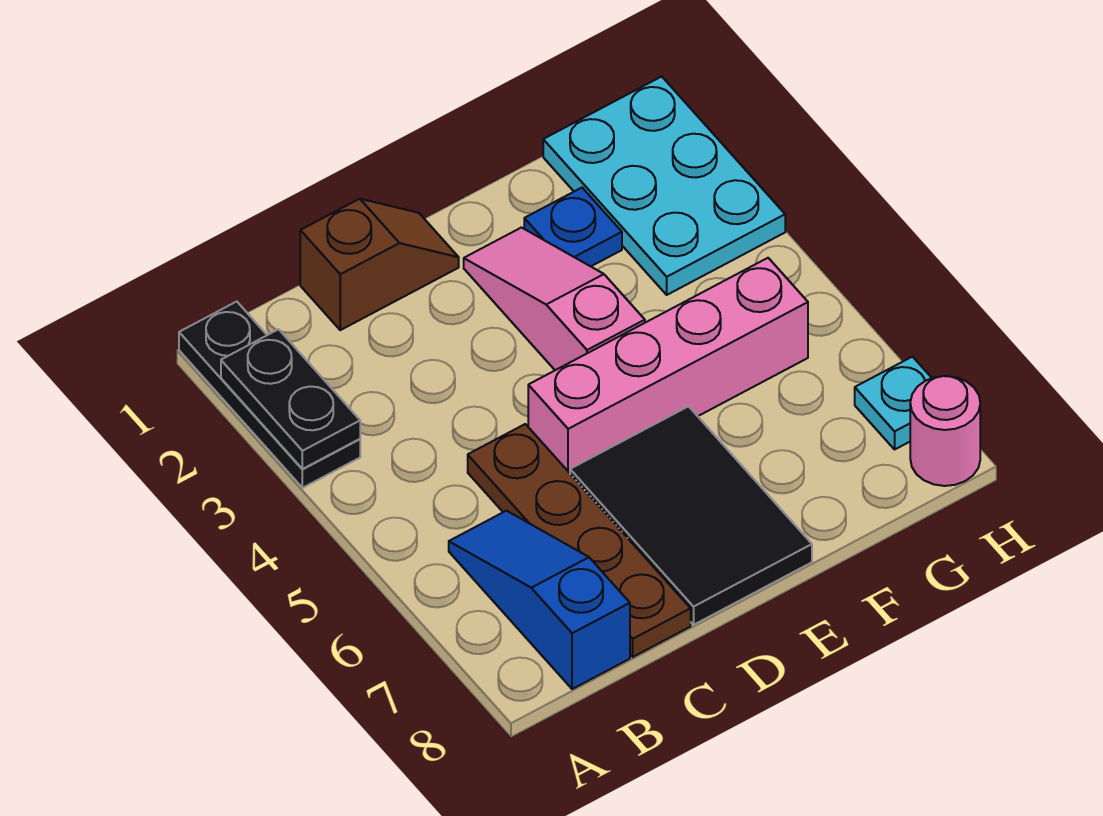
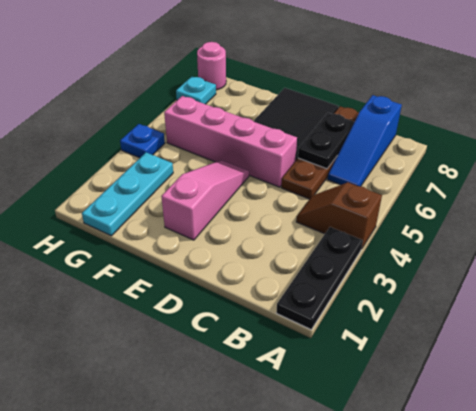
black plate A2:A3 level 2 -> black plate C6:C7 level 2
brown slope C1:D1 level 1 top C -> brown slope A4:B4 level 1 top A
pink slope E2:E4 level 1 top 4 -> pink slope E2:E4 level 1 top 2
blue plate F2 level 1 -> blue plate H4 level 1
cyan plate G1:H3 level 1 -> cyan plate G1:G3 level 1

